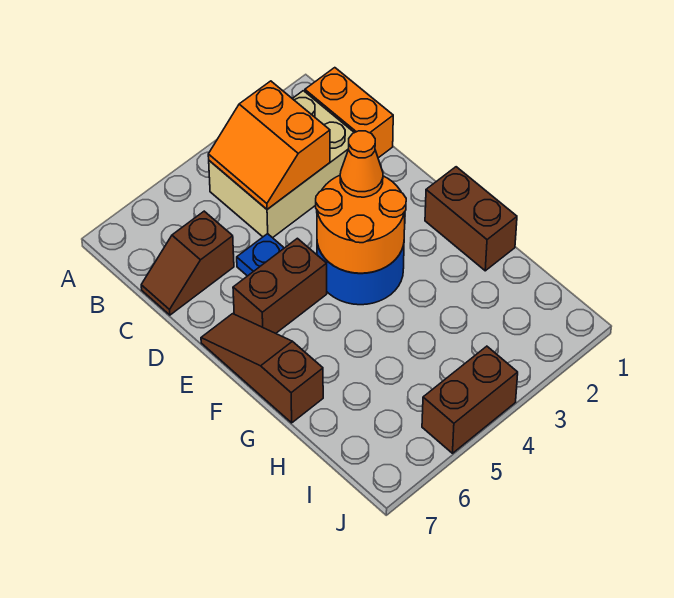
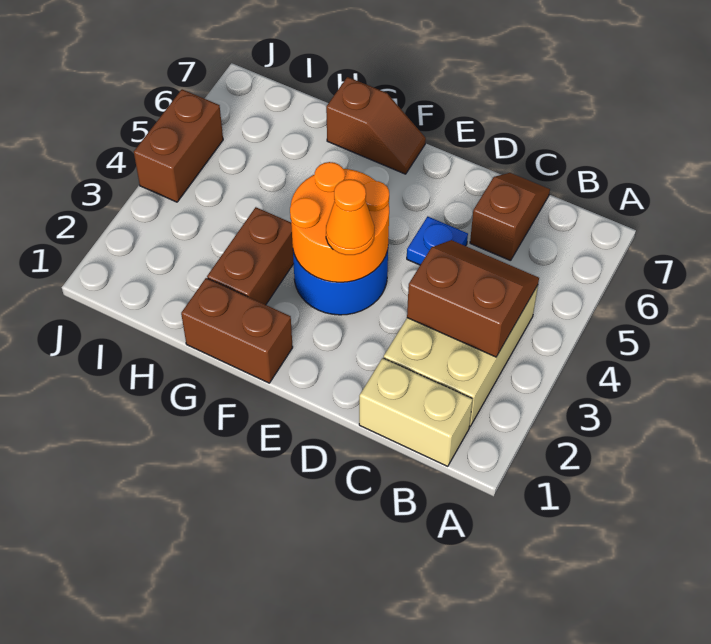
orange brick B1:C1 level 1 -> tan brick B1:C1 level 1
orange slope B3:C4 level 2 top 3 -> brown slope B3:C4 level 2 top 3
brown brick E5:E6 level 1 -> brown brick G2:G3 level 1
brown slope E7:G7 level 1 top G -> brown slope F7:G7 level 1 top G

